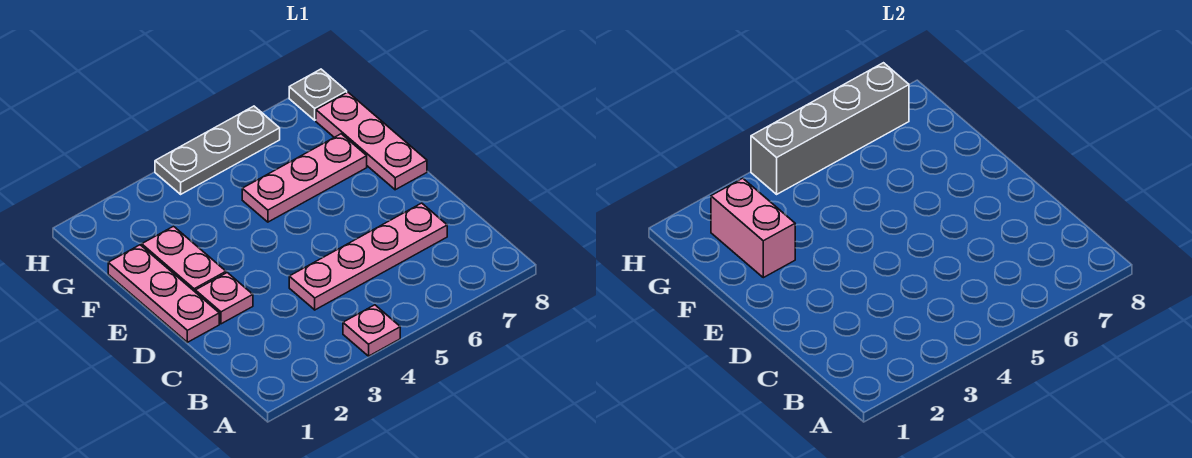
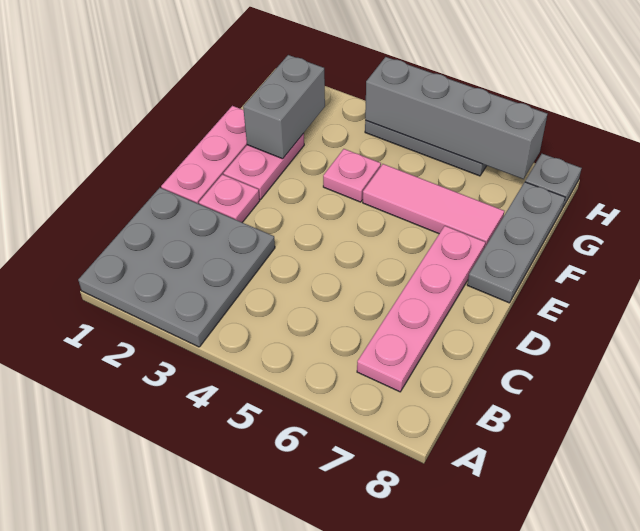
none -> grey plate A1:C3 level 1
pink plate A4 level 1 -> pink plate F4 level 1
pink plate C4:C7 level 1 -> pink plate B7:E7 level 1
pink plate E8:G8 level 1 -> grey plate E8:G8 level 1
pink brick F2:G2 level 2 -> grey brick F2:G2 level 2
pink plate F5:F7 level 1 -> pink tile F5:F7 level 1

